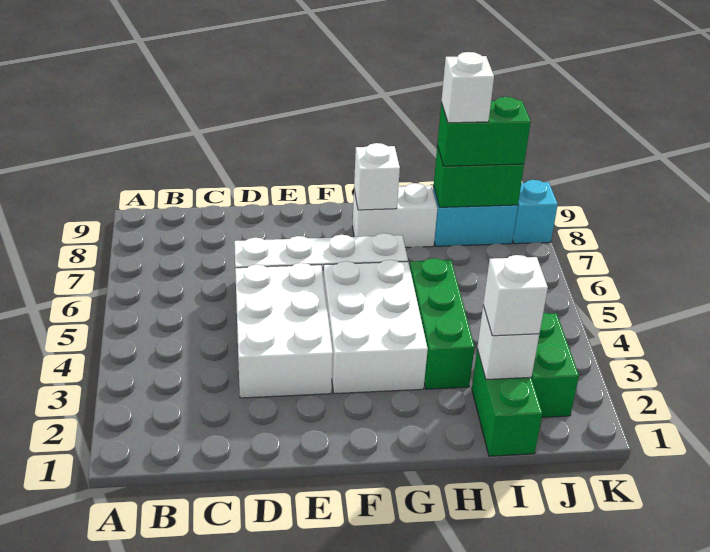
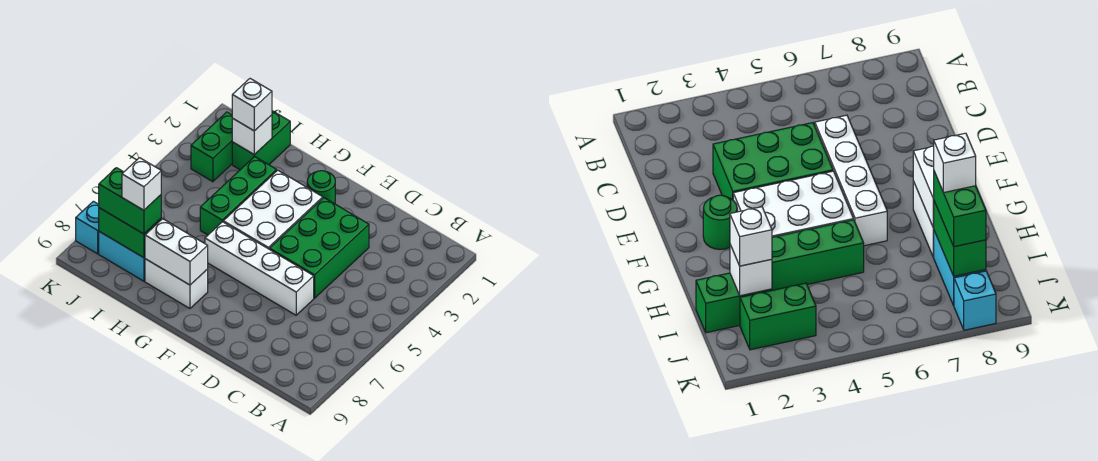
white brick D3:E5 level 1 -> green brick D3:E5 level 1
none -> green round brick F2 level 1
white brick G8 level 2 -> white brick G8:H8 level 2

